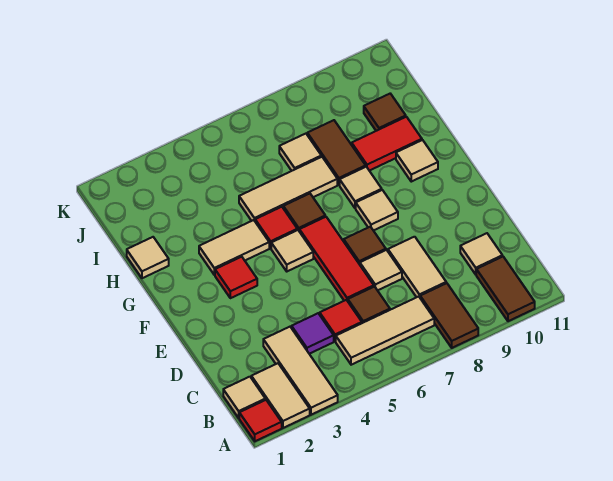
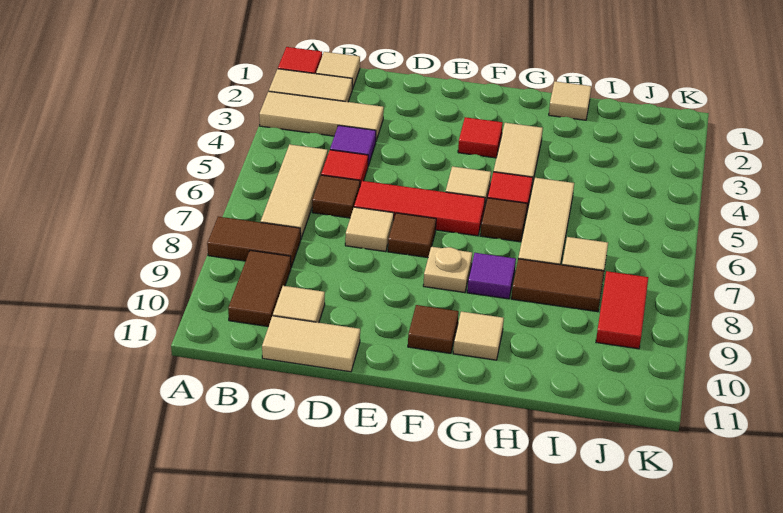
brown tile A10:B10 level 1 -> brown tile B9:B10 level 1
tan tile C8:D8 level 1 -> tan tile C11:D11 level 1
tan tile F8 level 1 -> tan plate F8 level 1
tan tile G8 level 1 -> purple tile G8 level 1
red tile H9:H10 level 1 -> red tile J8:J9 level 1
brown tile I10 level 1 -> brown tile F10 level 1

